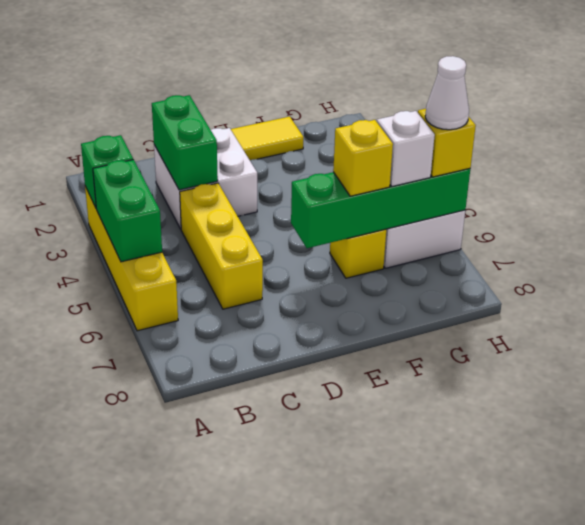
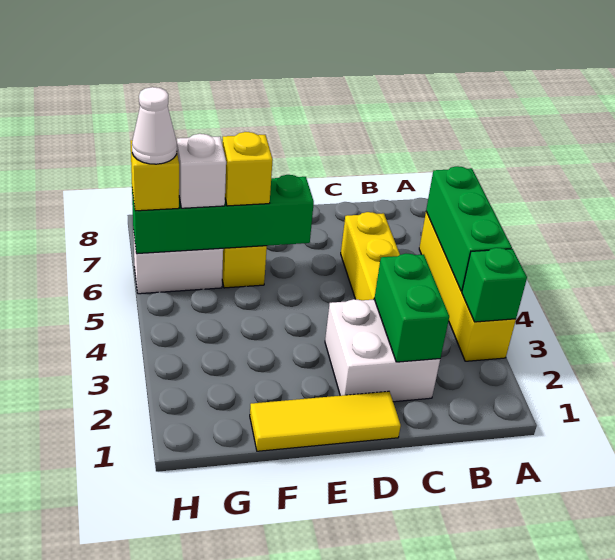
green brick A4:A5 level 2 -> green brick A4:A6 level 2

